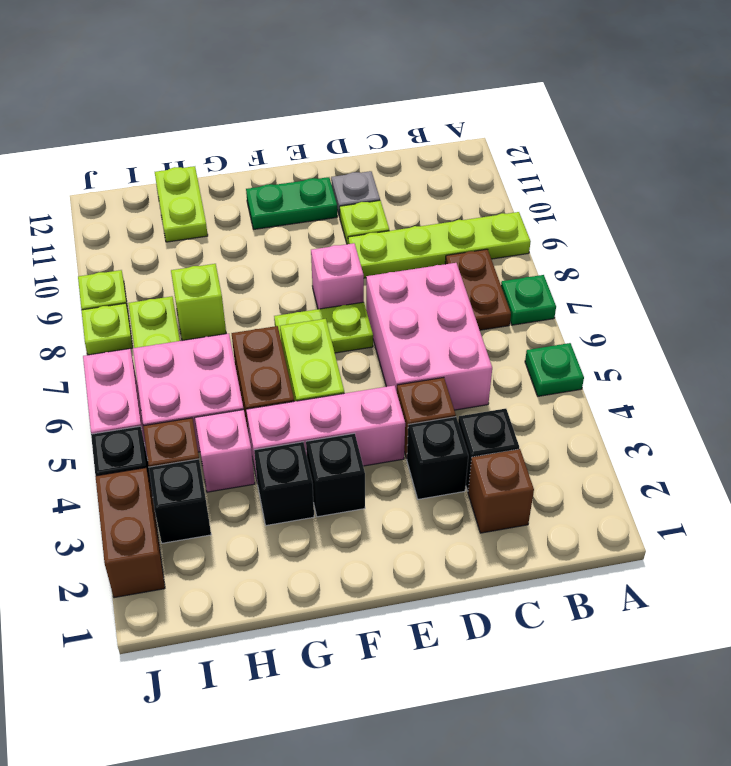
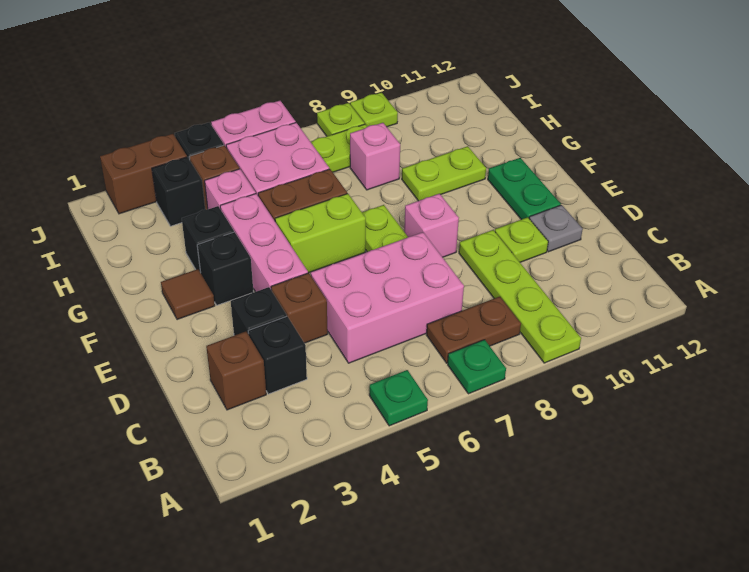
none -> brown tile F2 level 1
lime brick H8 level 1 -> pink brick H8 level 1
lime plate H11:H12 level 1 -> lime plate G9:G10 level 1

